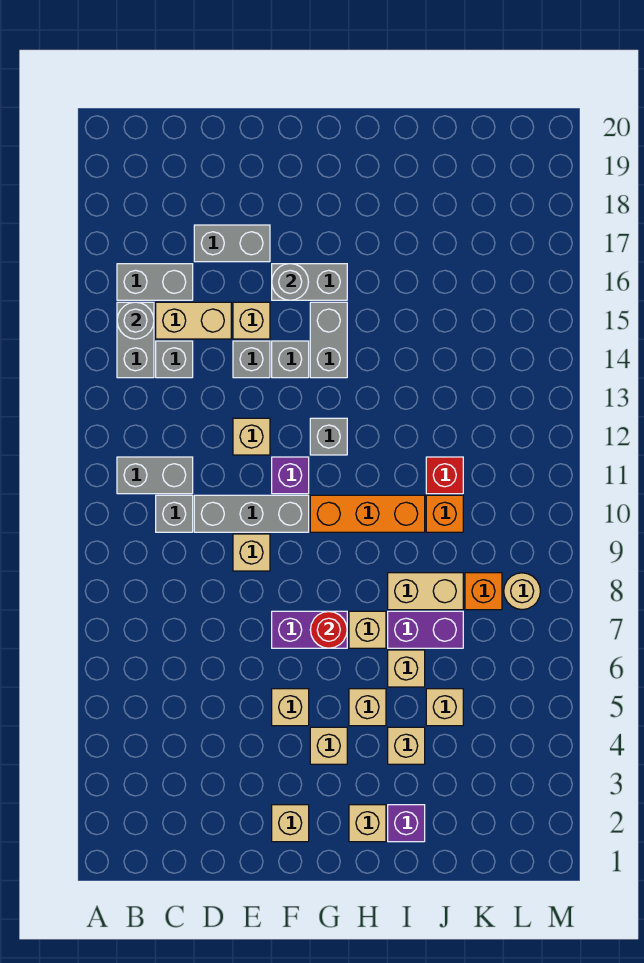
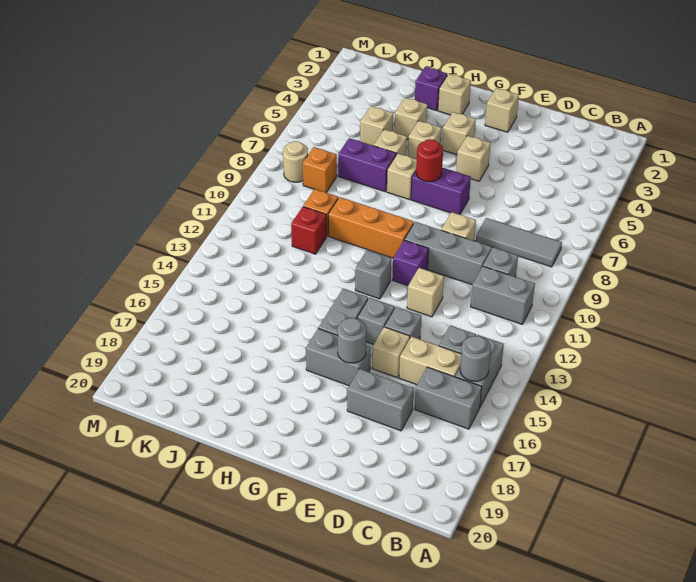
none -> grey tile B8:D8 level 1
tan brick I8:J8 level 1 -> none

